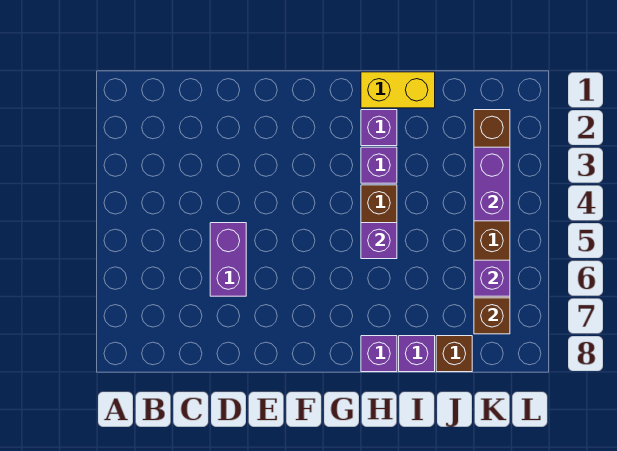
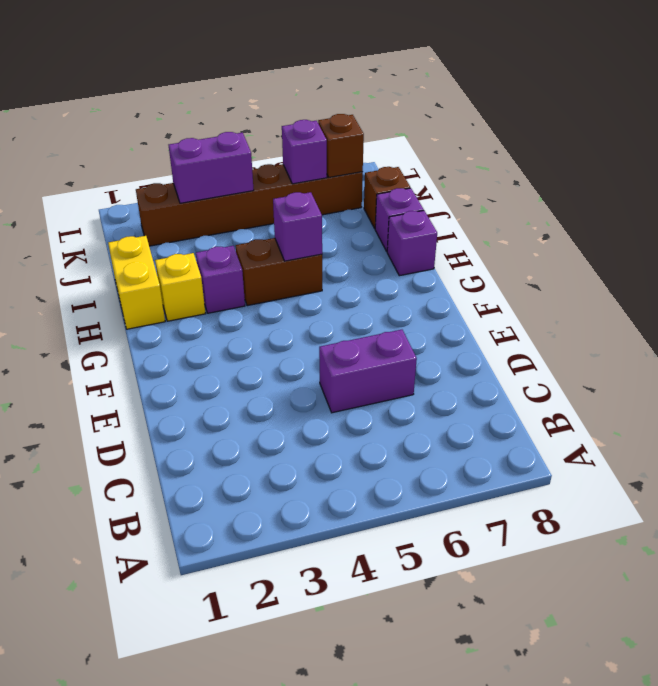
purple brick H2 level 1 -> yellow brick H2 level 1

